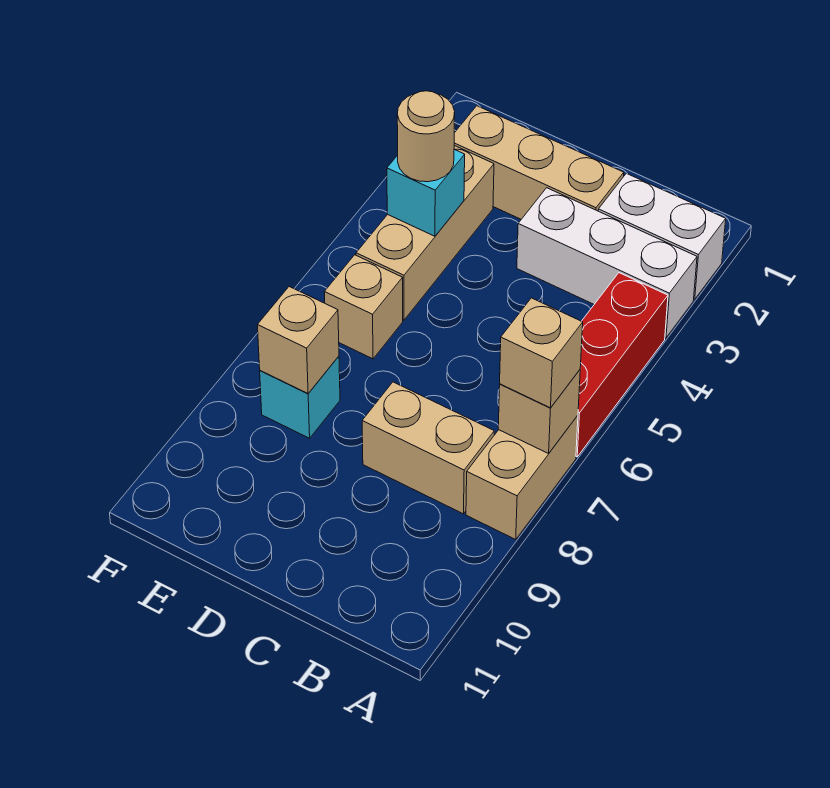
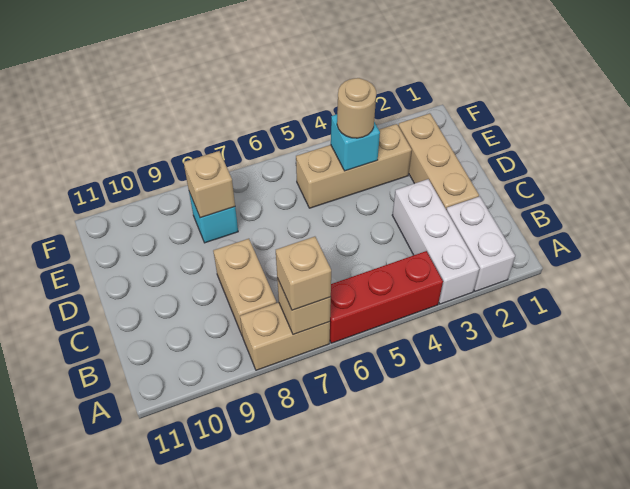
tan brick E6 level 1 -> none

